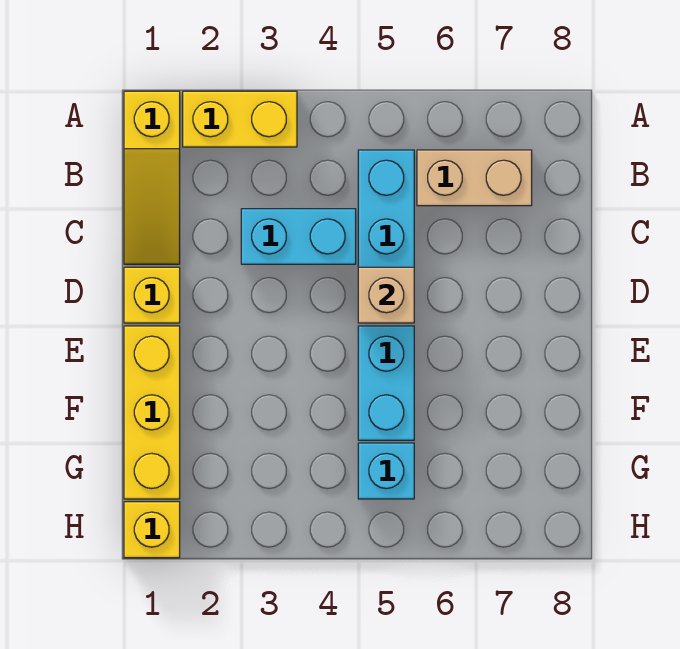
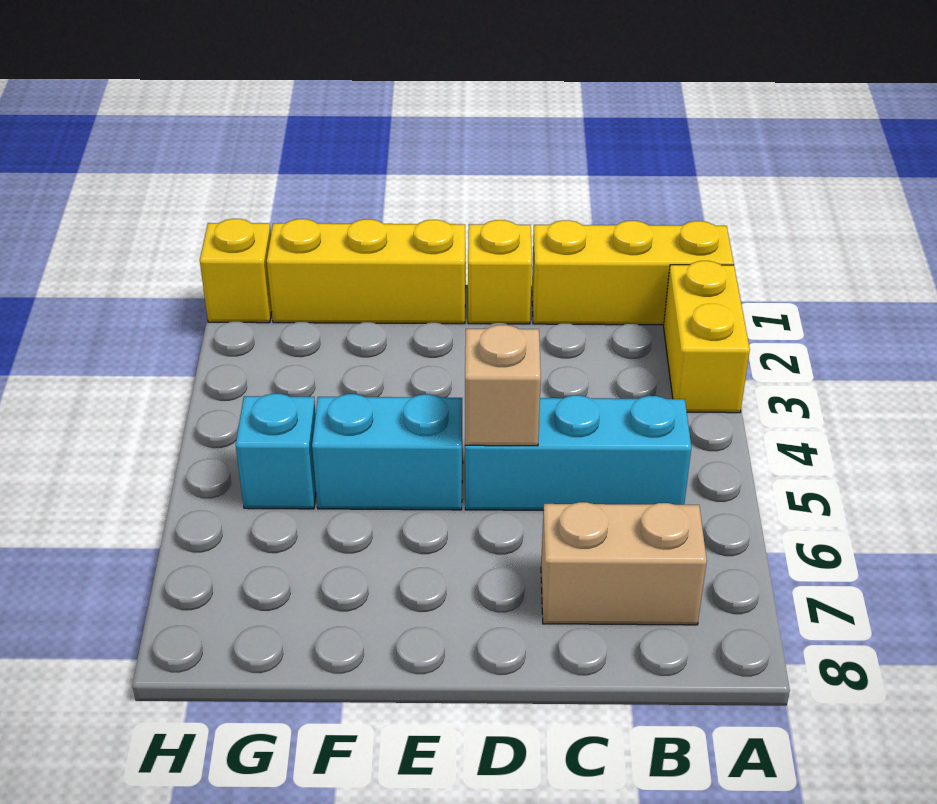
yellow slope A1:C1 level 1 top A -> yellow brick A1:C1 level 1
tan brick B6:B7 level 1 -> tan brick B7:C7 level 1
cyan brick C3:C4 level 1 -> none

